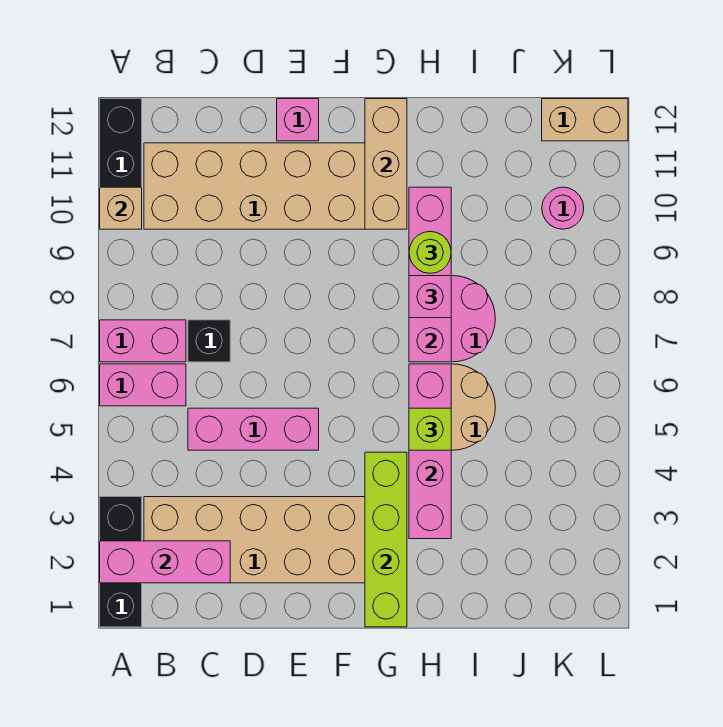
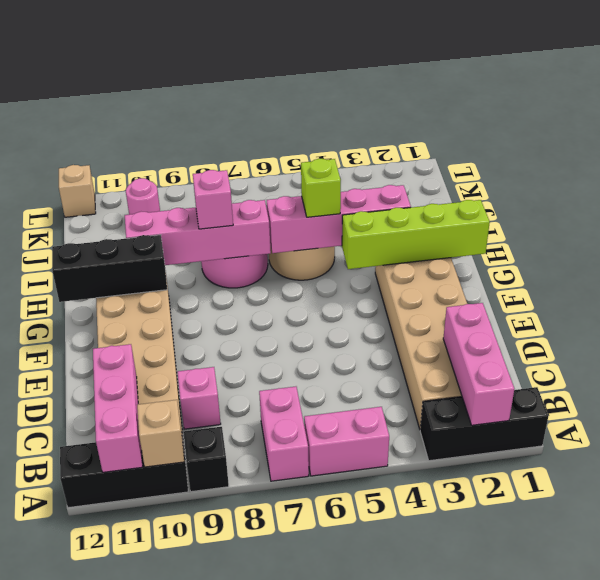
pink brick A6:B6 level 1 -> pink brick A5:A6 level 1
pink brick C5:E5 level 1 -> pink brick A11:C11 level 2
black brick C7 level 1 -> black brick A9 level 1
pink brick E12 level 1 -> pink brick C9 level 1
tan brick G10:G12 level 2 -> black brick G10:G12 level 2
lime round brick H9 level 3 -> none
tan brick K12:L12 level 1 -> tan brick L12 level 1

